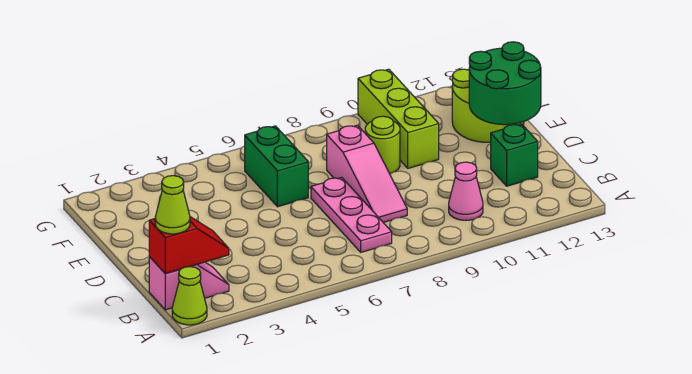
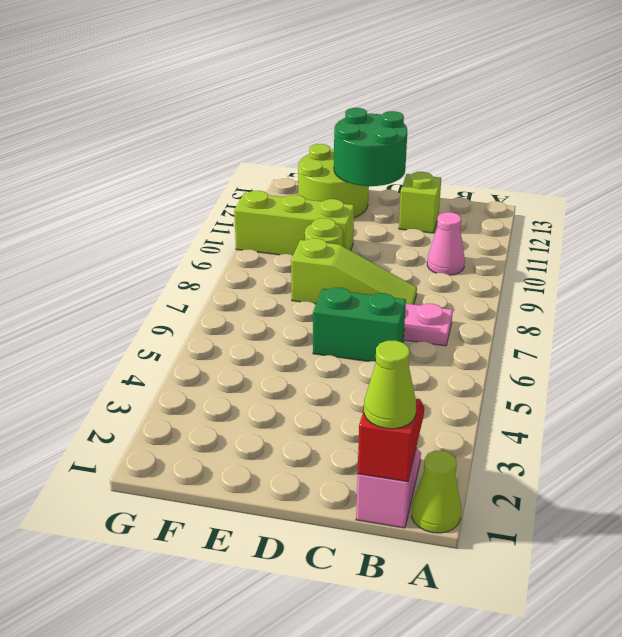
pink slope C8:E8 level 1 top E -> lime slope C8:E8 level 1 top E
green brick C12 level 1 -> lime brick C12 level 1
green brick E6:F6 level 1 -> green brick C6:D6 level 1

